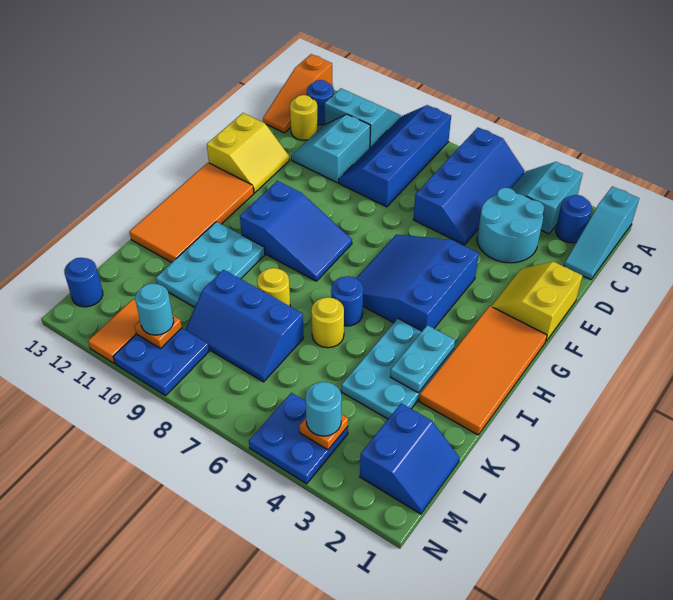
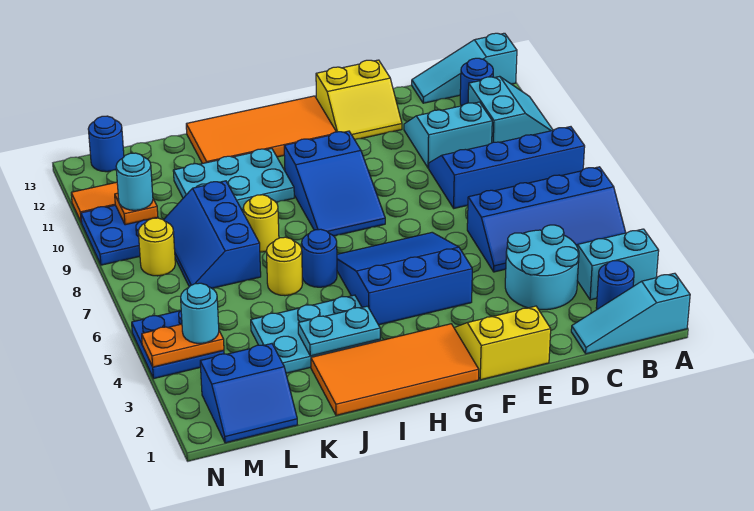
orange slope A13:C13 level 1 top A -> cyan slope A13:C13 level 1 top A
yellow round brick C12 level 1 -> yellow round brick M8 level 1
orange plate M4 level 2 -> orange plate M4:N4 level 2

